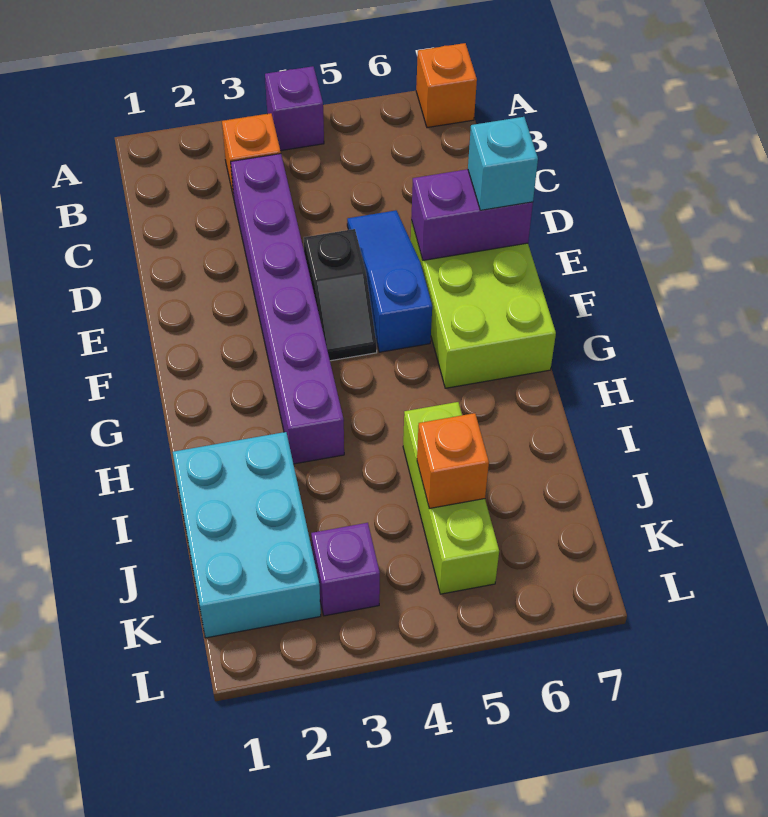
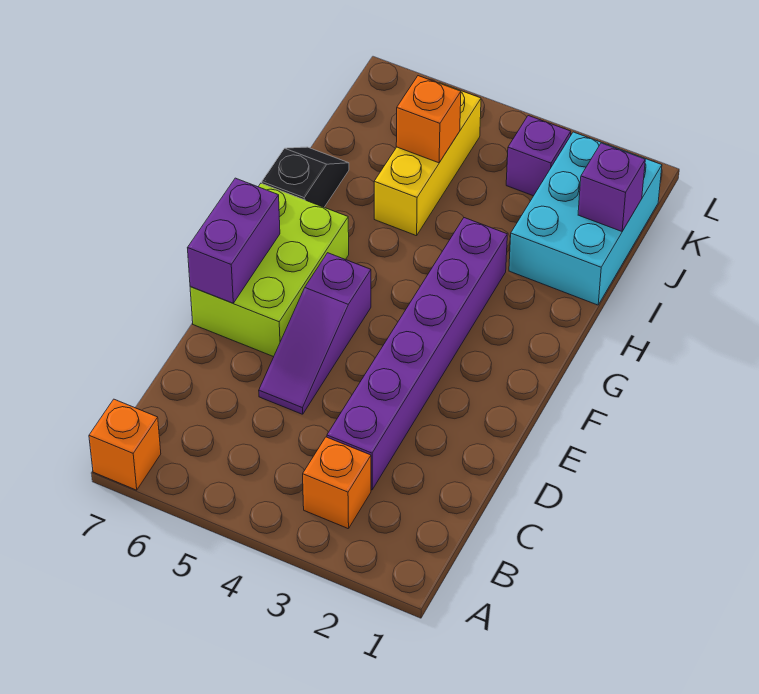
purple brick A4 level 1 -> purple brick J1 level 2
blue slope D5:F5 level 1 top F -> purple slope D5:F5 level 1 top F
black slope E4:F4 level 1 top E -> black slope H7:I7 level 1 top H
purple brick E6:E7 level 2 -> purple brick E7:F7 level 2
cyan brick E7 level 3 -> none
lime brick I5:K5 level 1 -> yellow brick I5:K5 level 1

